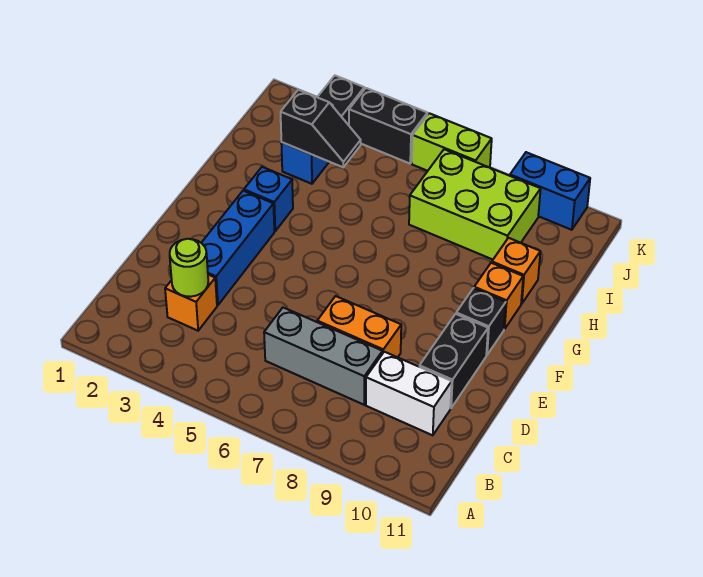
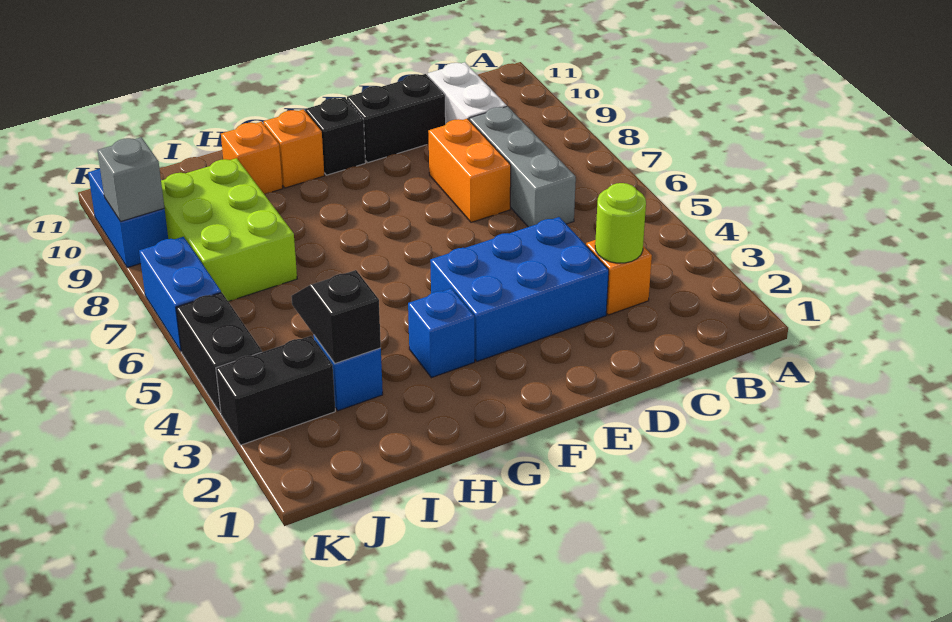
blue brick D3:F3 level 1 -> blue brick D3:F4 level 1
lime brick K6:K7 level 1 -> blue brick K6:K7 level 1
none -> grey brick K9 level 2

